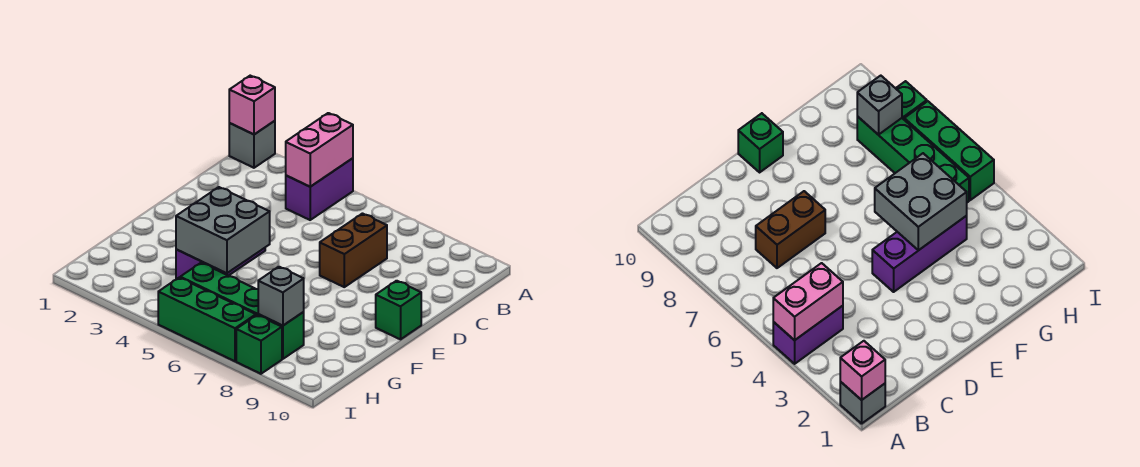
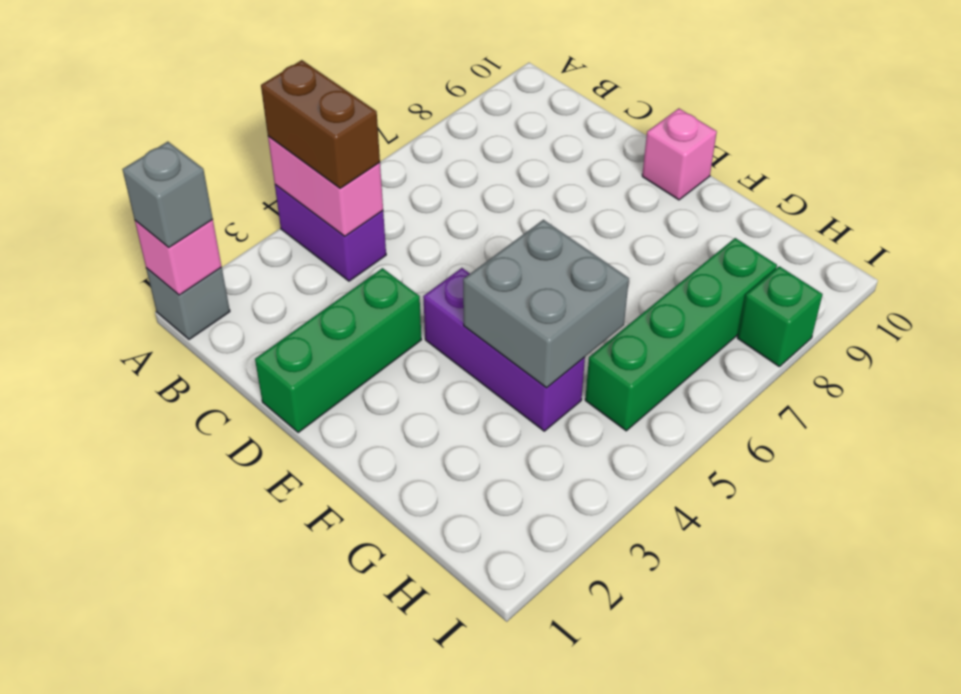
brown brick C7:D7 level 1 -> brown brick A4:B4 level 3
green brick E10 level 1 -> pink brick E10 level 1
grey brick H8 level 2 -> grey brick A1 level 3
green brick I5:I7 level 1 -> green brick D1:D3 level 1

